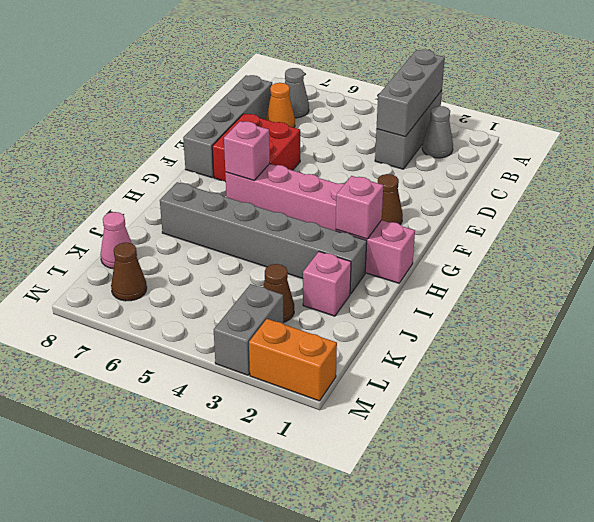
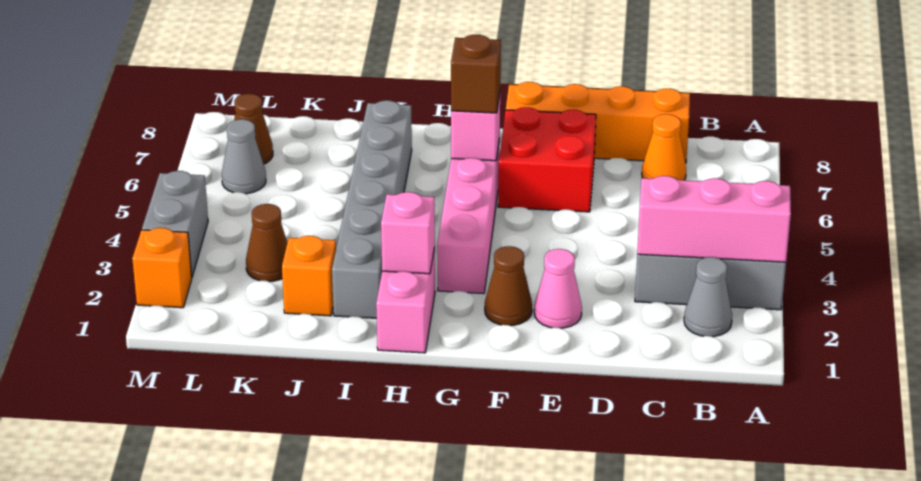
grey brick A3:C3 level 2 -> pink brick A3:C3 level 2
grey cone B7 level 1 -> grey cone L6 level 1
grey brick C8:F8 level 1 -> orange brick C8:F8 level 1
none -> brown brick G6 level 3
pink brick J2 level 1 -> orange brick J2 level 1
pink cone K8 level 1 -> pink cone E2 level 1
grey brick L3:M3 level 1 -> grey brick M3:M4 level 1
orange brick M1:M2 level 1 -> orange brick M2 level 1

